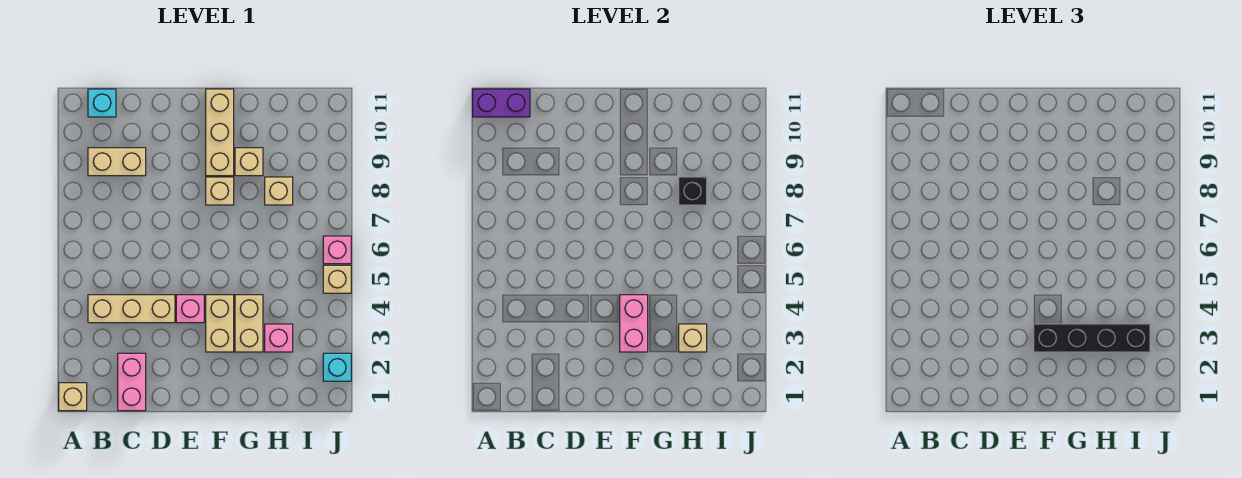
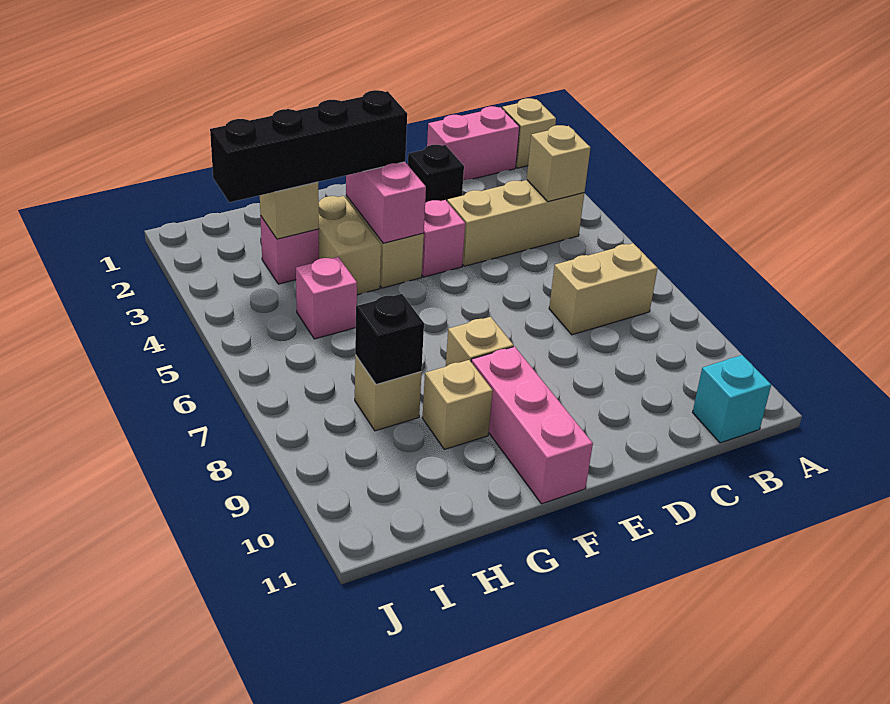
purple brick A11:B11 level 2 -> none
tan brick B9:C9 level 1 -> tan brick B7:C7 level 1
pink brick C1:C2 level 1 -> pink brick B1:C1 level 1
none -> black brick D2 level 1
tan brick F9:F11 level 1 -> pink brick F9:F11 level 1
cyan brick J2 level 1 -> none
tan brick J5 level 1 -> tan brick B4 level 2
pink brick J6 level 1 -> pink brick H5 level 1

